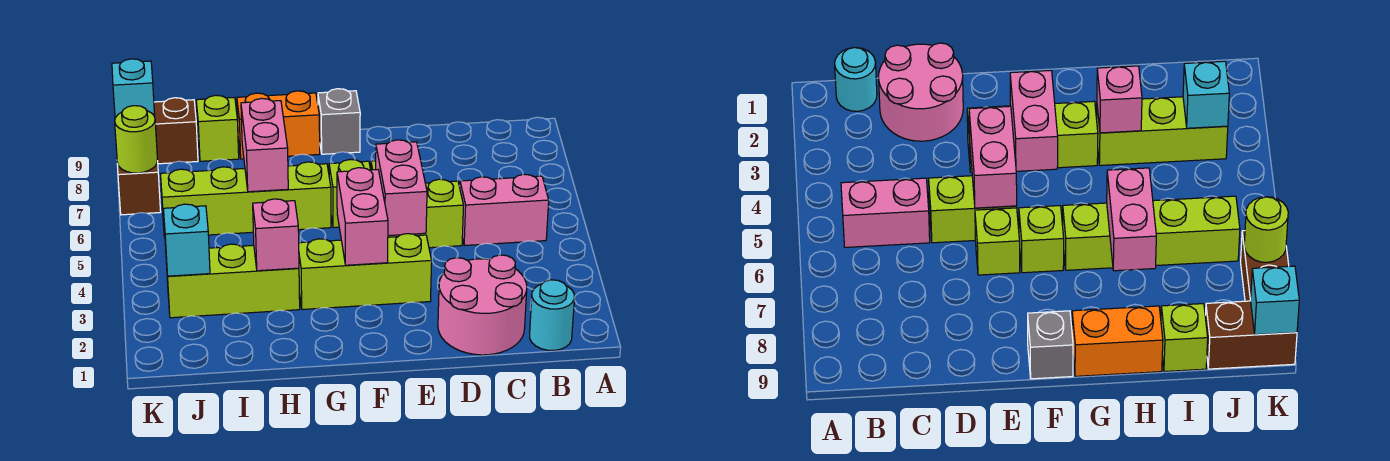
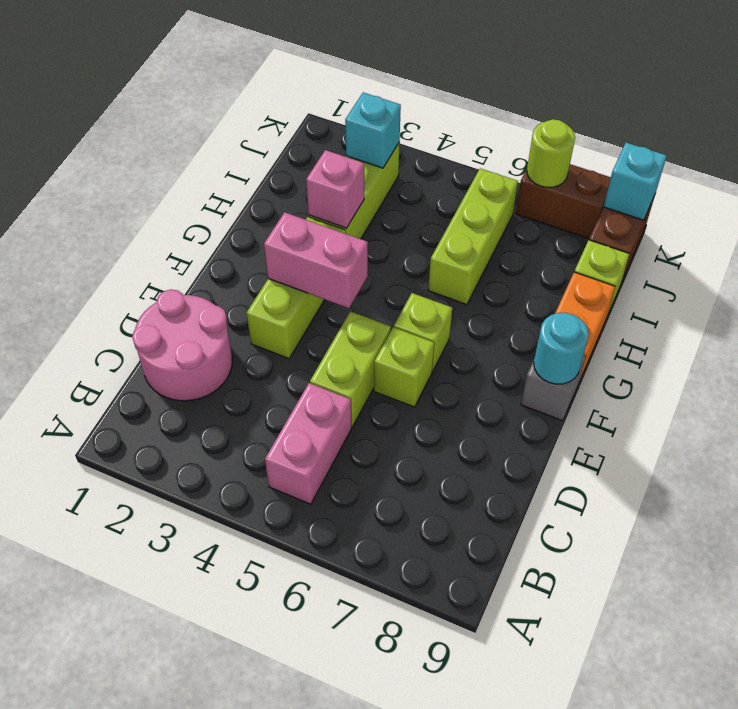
cyan round brick B1 level 1 -> cyan round brick F9 level 2
pink brick E4:E5 level 2 -> none
lime brick G6:J6 level 1 -> lime brick H6:J6 level 1
pink brick H6:H7 level 2 -> none

